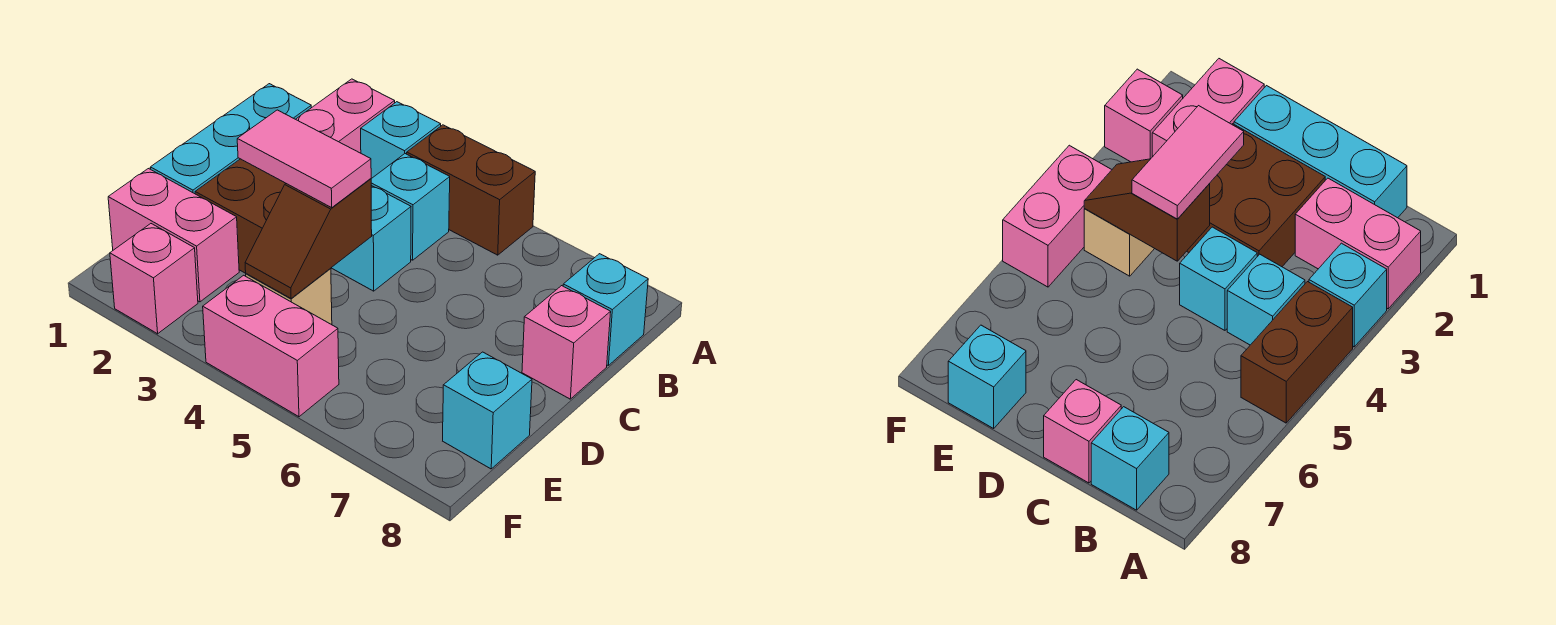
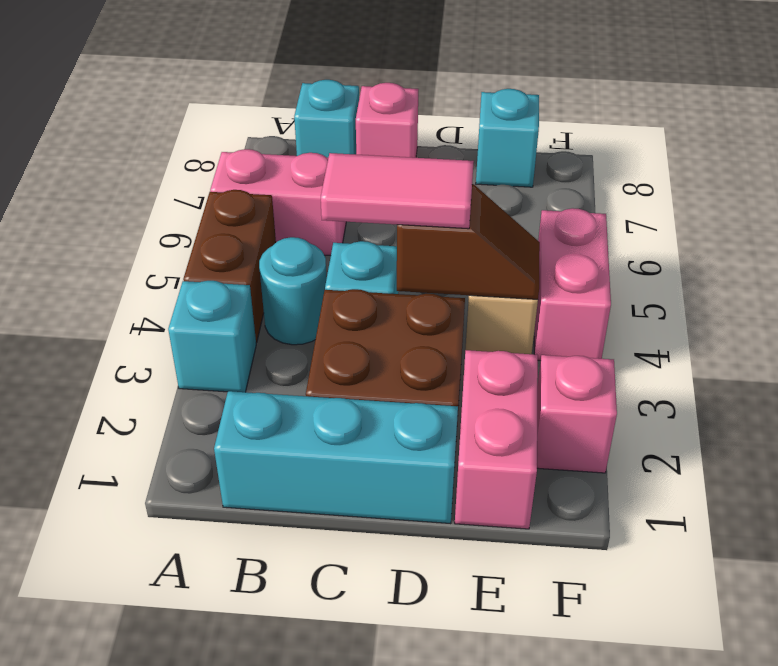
pink brick A2:B2 level 1 -> pink brick A6:B6 level 1
cyan brick B4 level 1 -> cyan round brick B4 level 1
pink tile D3:D4 level 3 -> pink tile C4:D4 level 3

